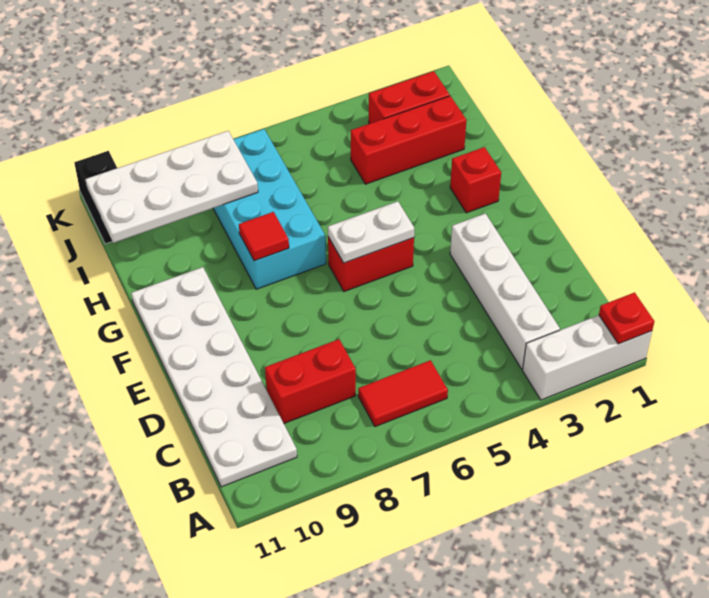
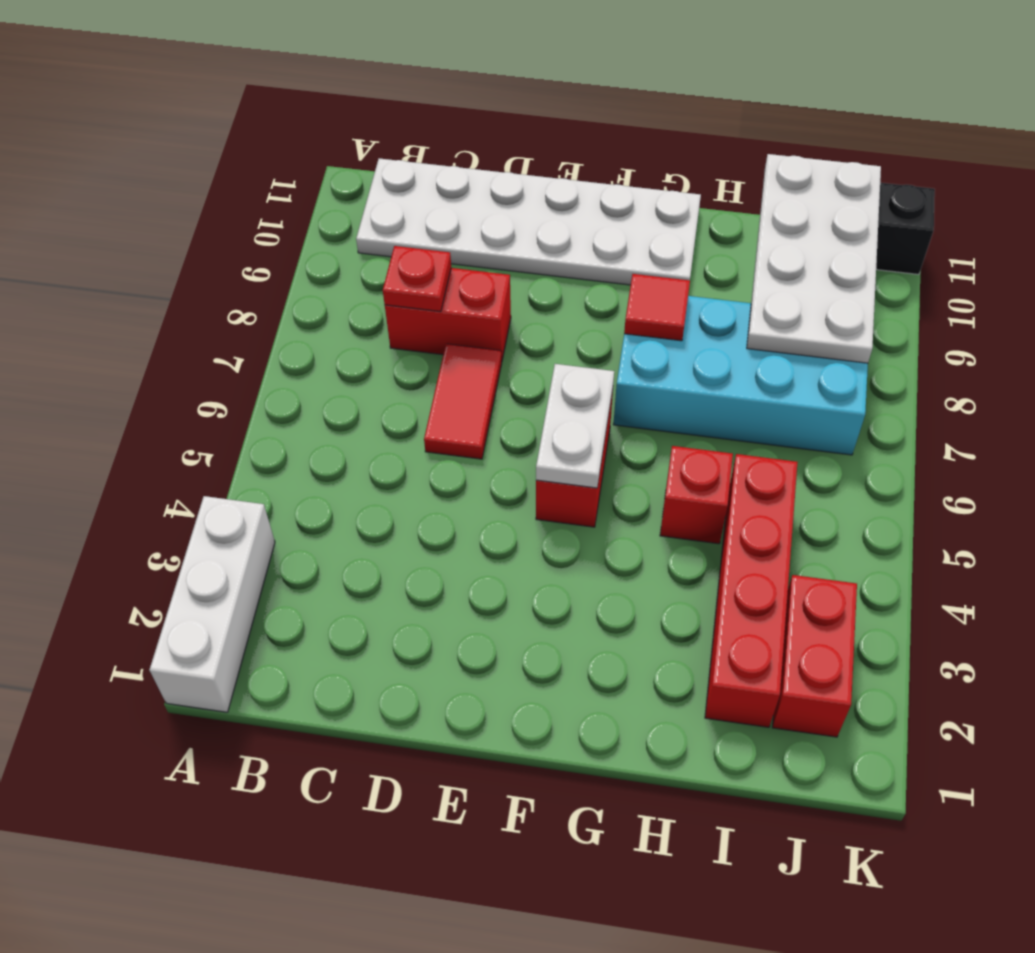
red plate A1 level 2 -> red plate C8 level 2
white brick B3:E3 level 1 -> none
red tile B6:B7 level 1 -> red tile D6:D7 level 1
red brick C8:C9 level 1 -> red brick C8:D8 level 1
red brick G2 level 1 -> red brick H5 level 1
red brick I2:I4 level 1 -> red brick I2:I5 level 1

